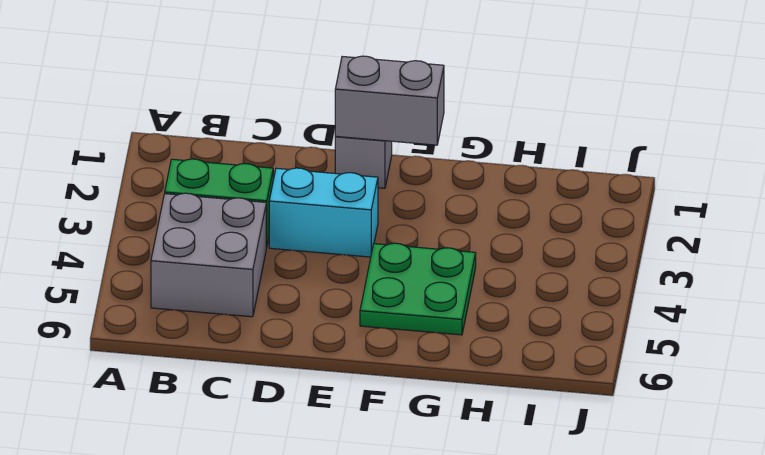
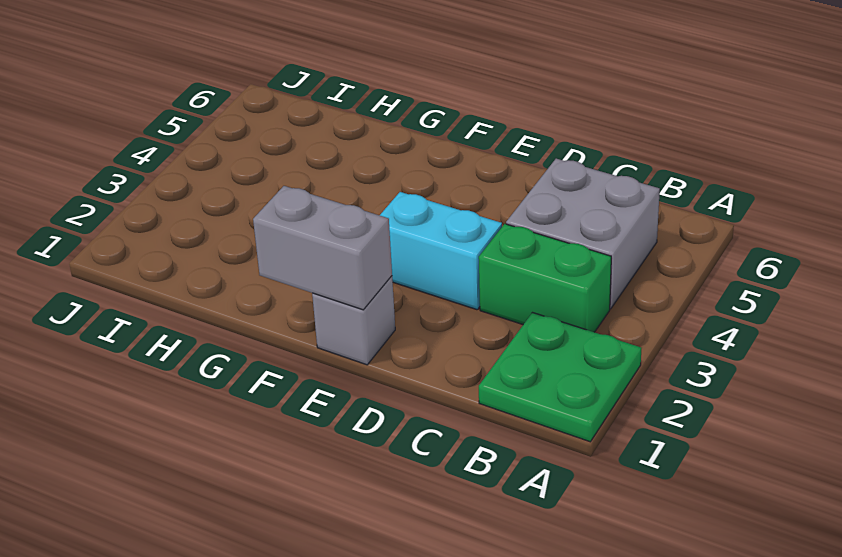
green plate F4:G5 level 1 -> green plate A1:B2 level 1

